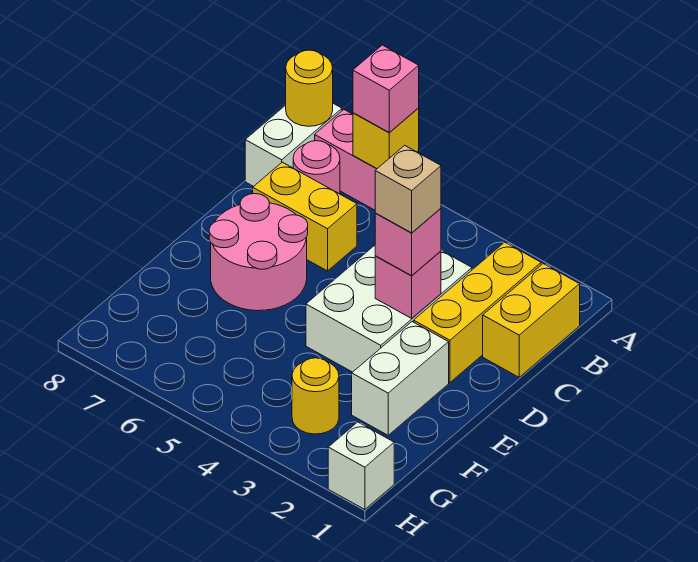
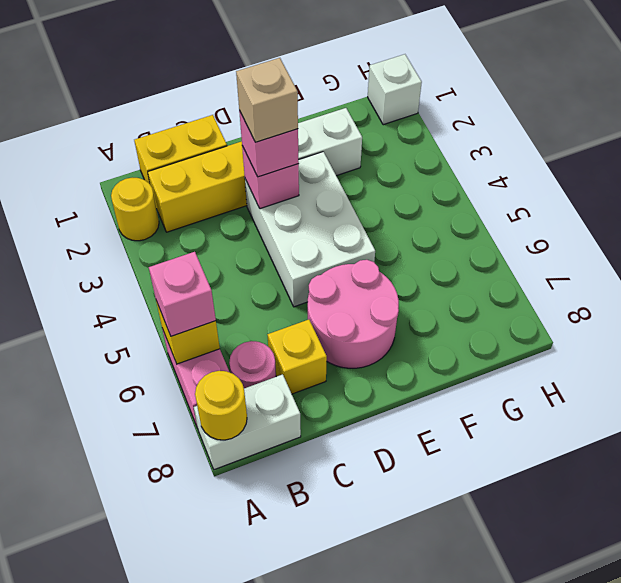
white brick C3:E4 level 1 -> white brick D3:E5 level 1
yellow brick C6:C7 level 1 -> yellow brick C7 level 1
yellow round brick G3 level 1 -> yellow round brick A2 level 1

